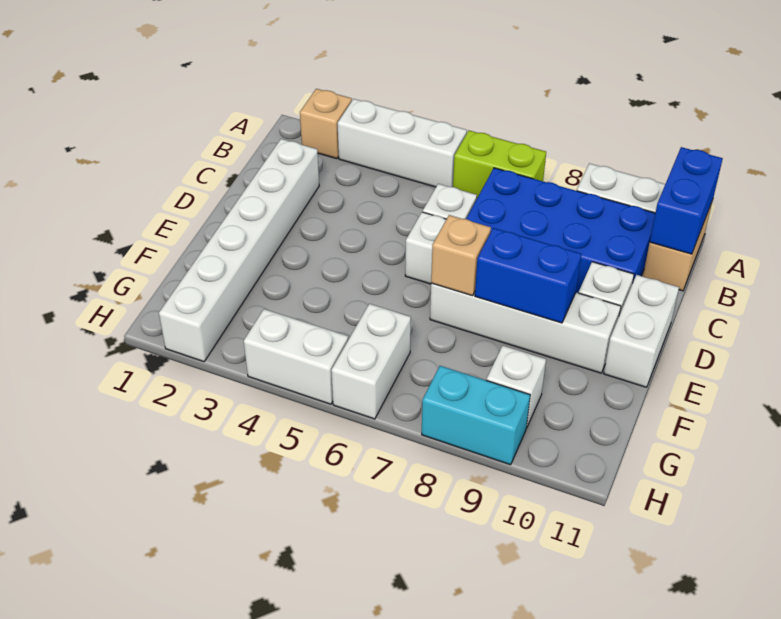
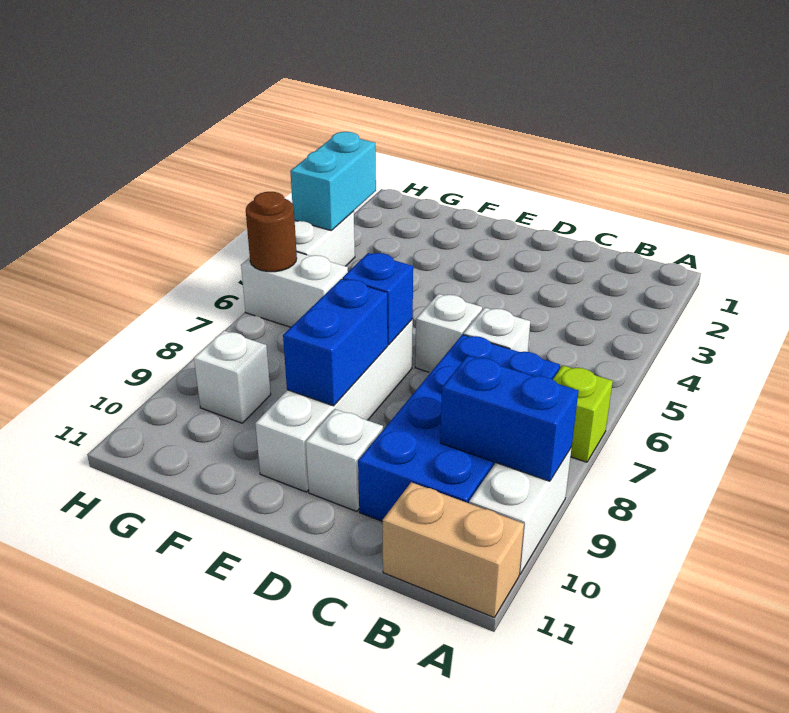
tan brick A2 level 1 -> none
white brick A3:A5 level 1 -> none
lime brick A6:A7 level 1 -> lime brick A7 level 1
blue brick A11:B11 level 2 -> blue brick A9:B9 level 2
white brick C2:H2 level 1 -> none
white brick D11:E11 level 1 -> none
tan brick E7 level 2 -> blue brick E7 level 2
none -> brown round brick H6 level 2
cyan brick H8:H9 level 1 -> cyan brick H3:H4 level 2

